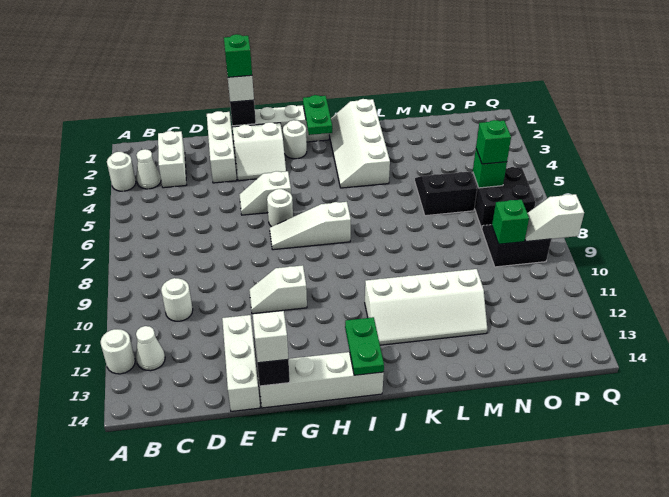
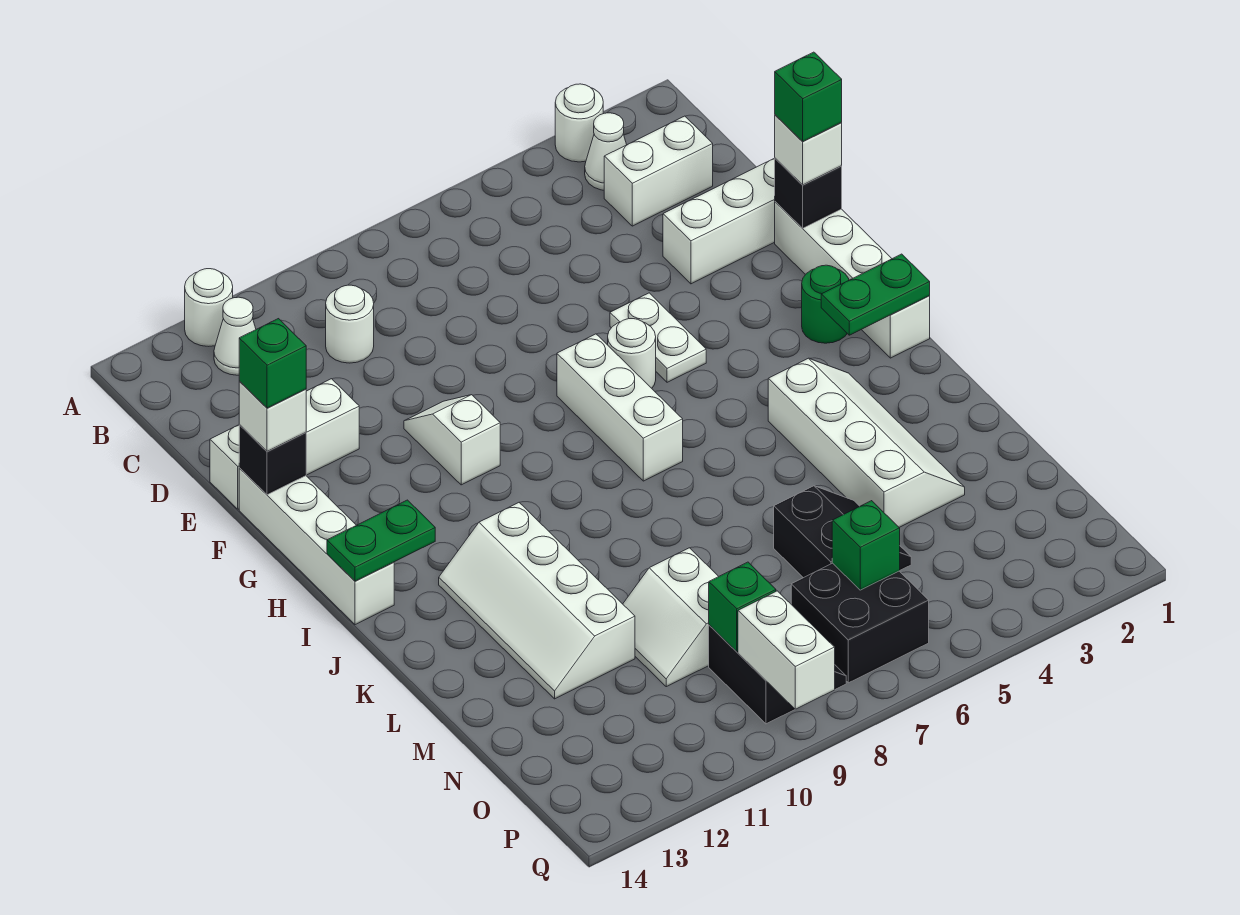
white slope F2:G3 level 1 top 2 -> white slope M9:N10 level 1 top 9
white slope F5:G5 level 1 top G -> white plate F5:G5 level 1
white slope G7:I7 level 1 top I -> white brick G7:I7 level 1
white round brick H2 level 1 -> green round brick H2 level 1
white slope J1:K4 level 1 top K -> white slope J3:M4 level 1 top 4
green brick O6 level 3 -> green brick F14 level 4
white slope P9:Q9 level 2 top Q -> white brick P9:Q9 level 2

